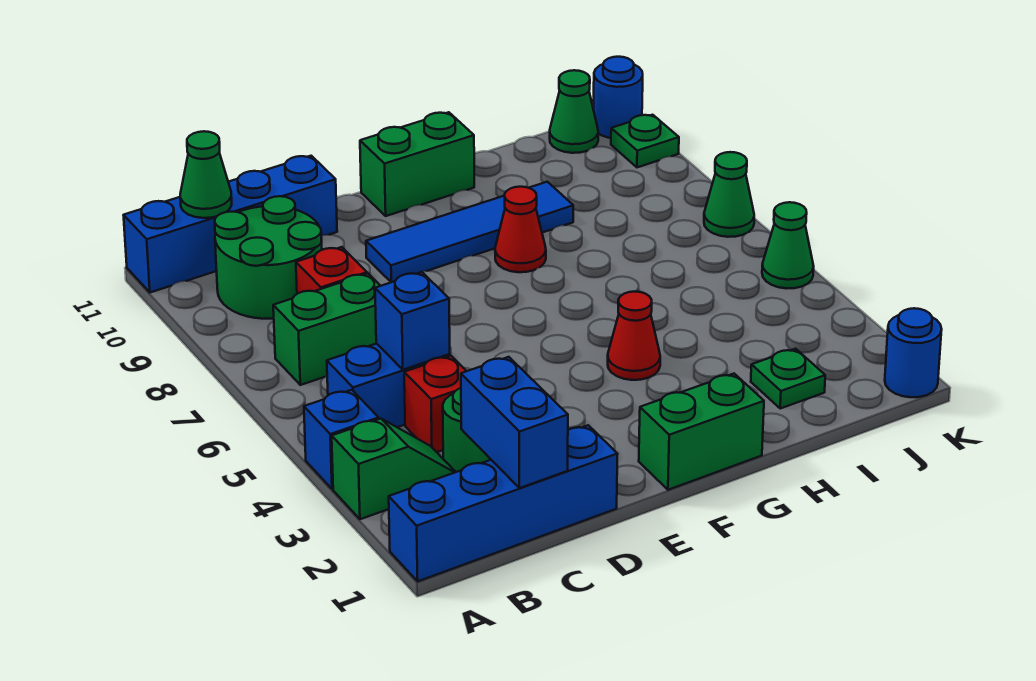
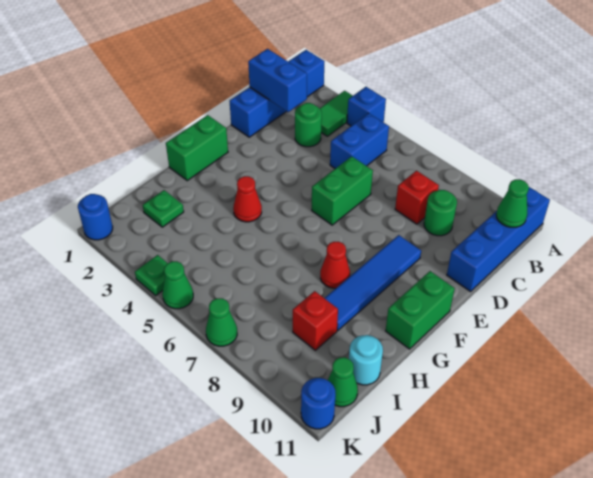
green slope A3:B3 level 1 top A -> green tile A3:B3 level 1
green brick B7:C7 level 1 -> green brick D6:E6 level 1
green round brick B9:C10 level 1 -> green round brick C9 level 1
red brick C4 level 1 -> red brick I9 level 1
blue brick C5 level 2 -> none
none -> cyan round brick I11 level 1
green plate K10 level 1 -> green plate K4 level 1

